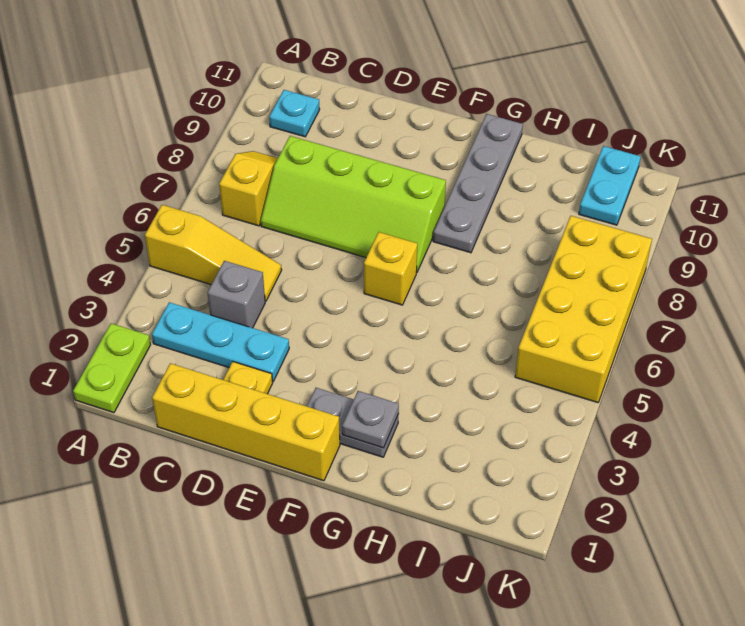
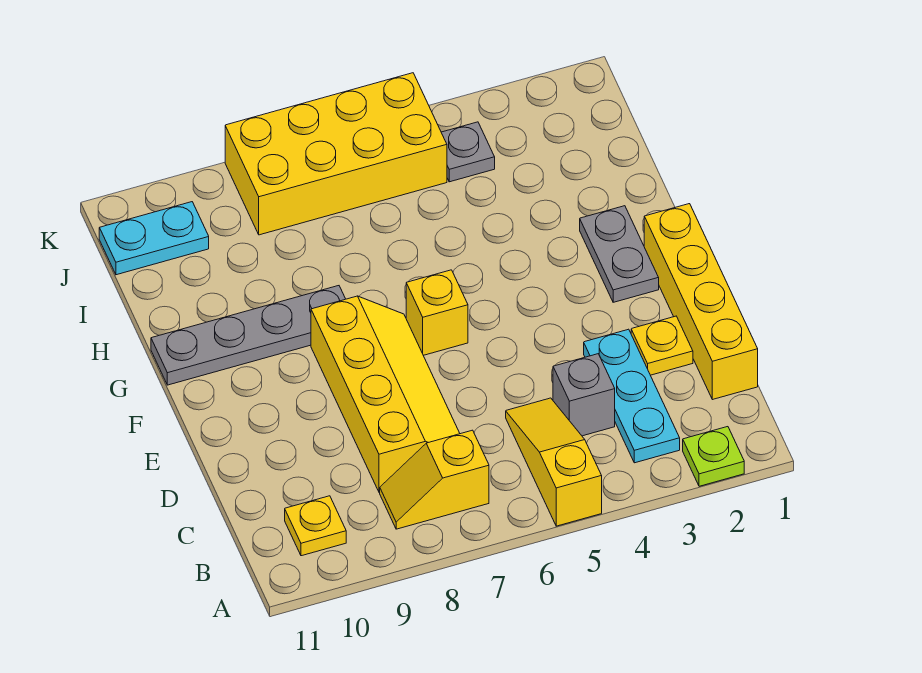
lime plate A1:A2 level 1 -> lime plate A2 level 1
cyan plate B10 level 1 -> yellow plate B10 level 1
lime slope C7:F8 level 1 top 8 -> yellow slope C7:F8 level 1 top 8
grey plate G2 level 2 -> grey plate J4 level 1

